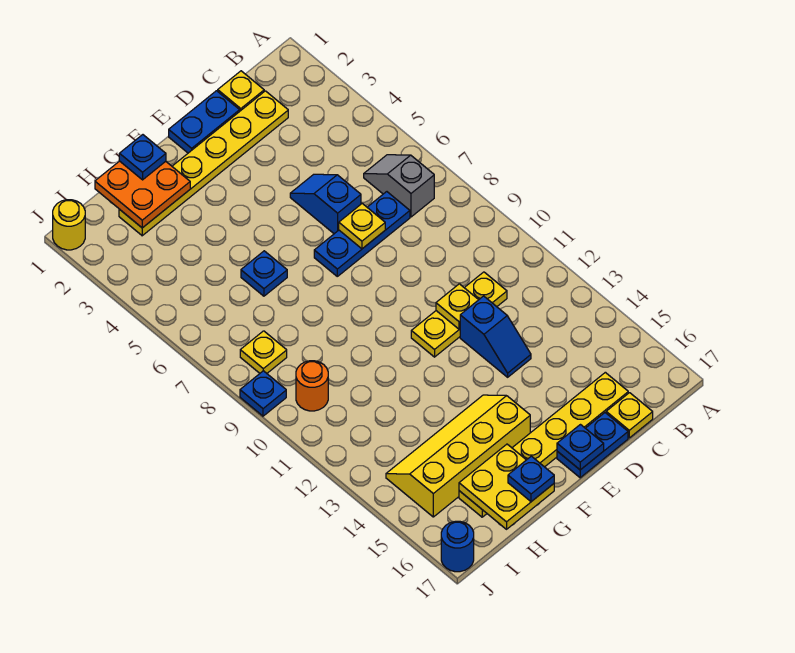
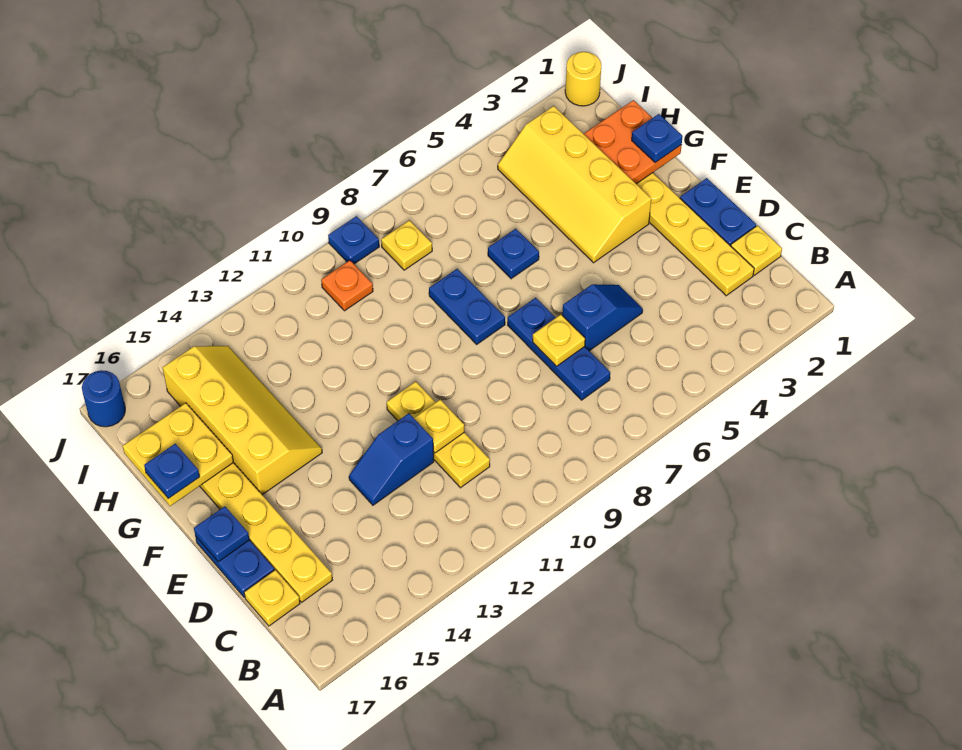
grey slope B6:B7 level 1 top 7 -> none
none -> yellow slope F3:I4 level 1 top 3
none -> blue plate F8:G8 level 1
orange round brick I10 level 1 -> orange plate I10 level 1

